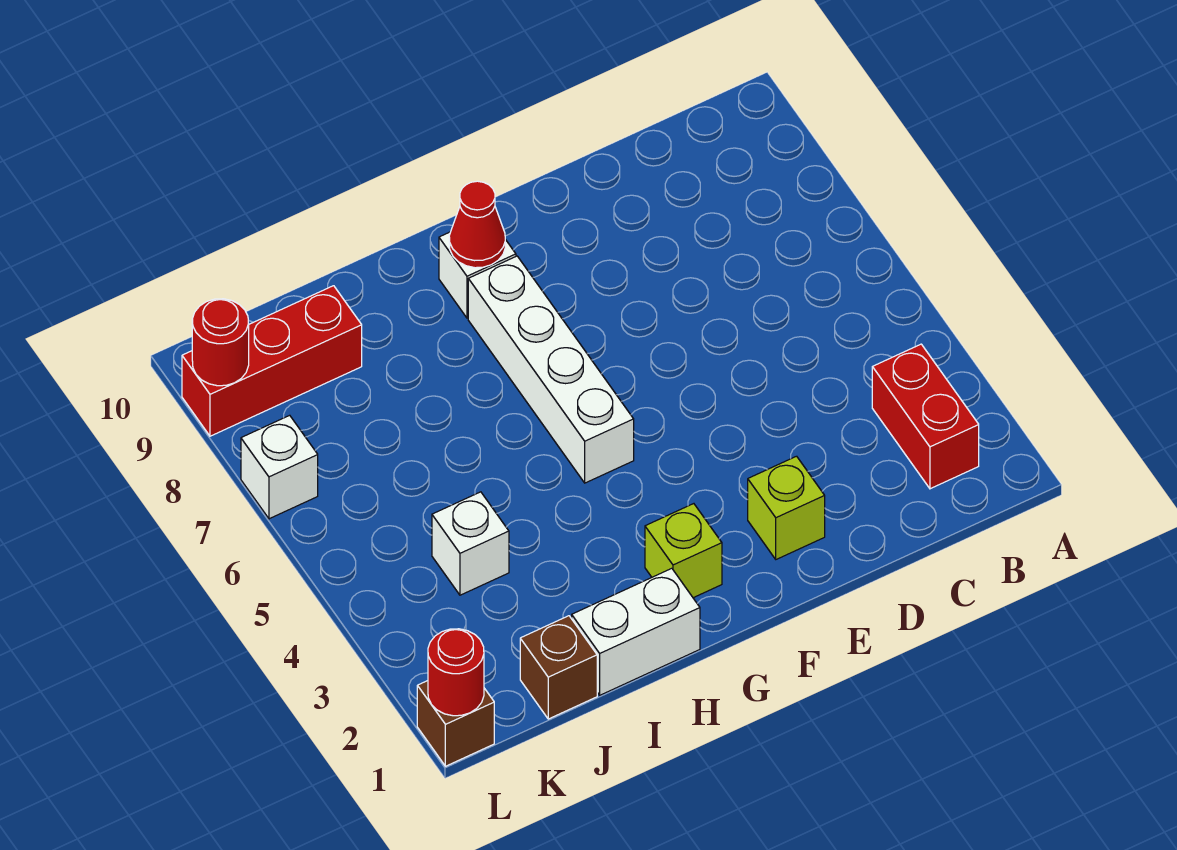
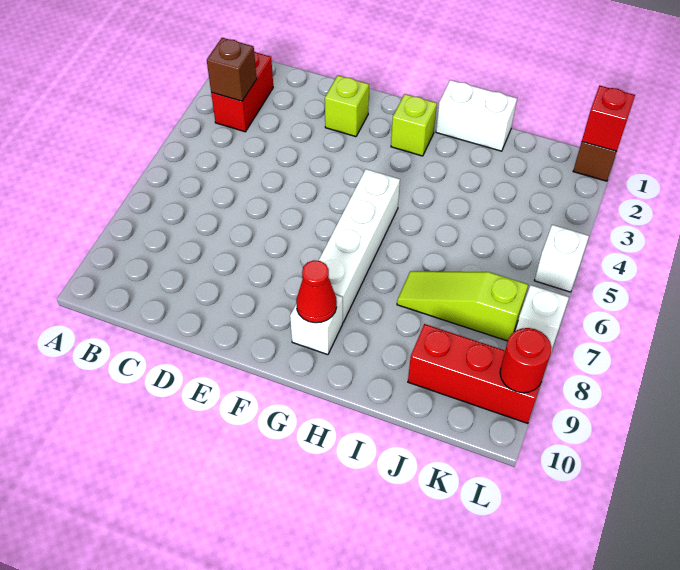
none -> lime slope I7:K7 level 1 top K
brown brick J1 level 1 -> brown brick B3 level 2
white brick J4 level 1 -> white brick L5 level 1
red round brick L1 level 2 -> red brick L1 level 2

